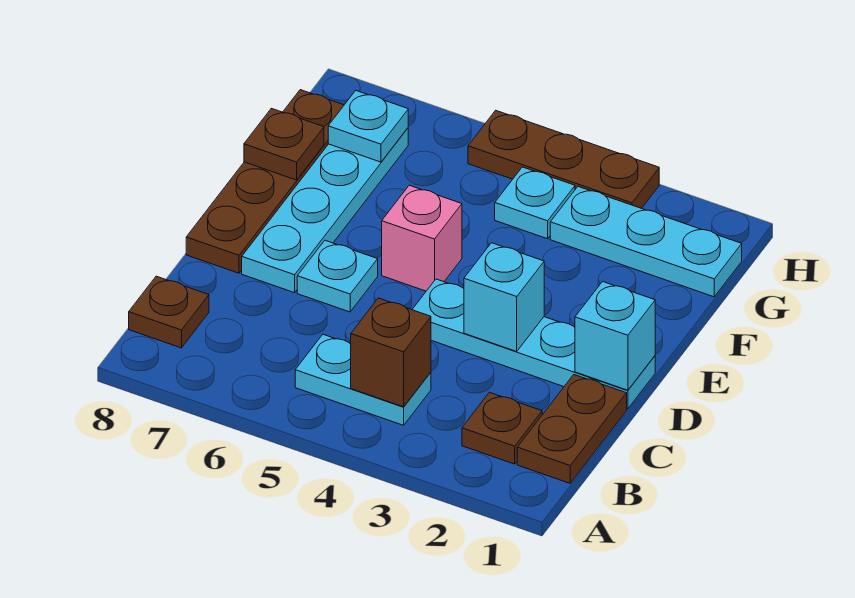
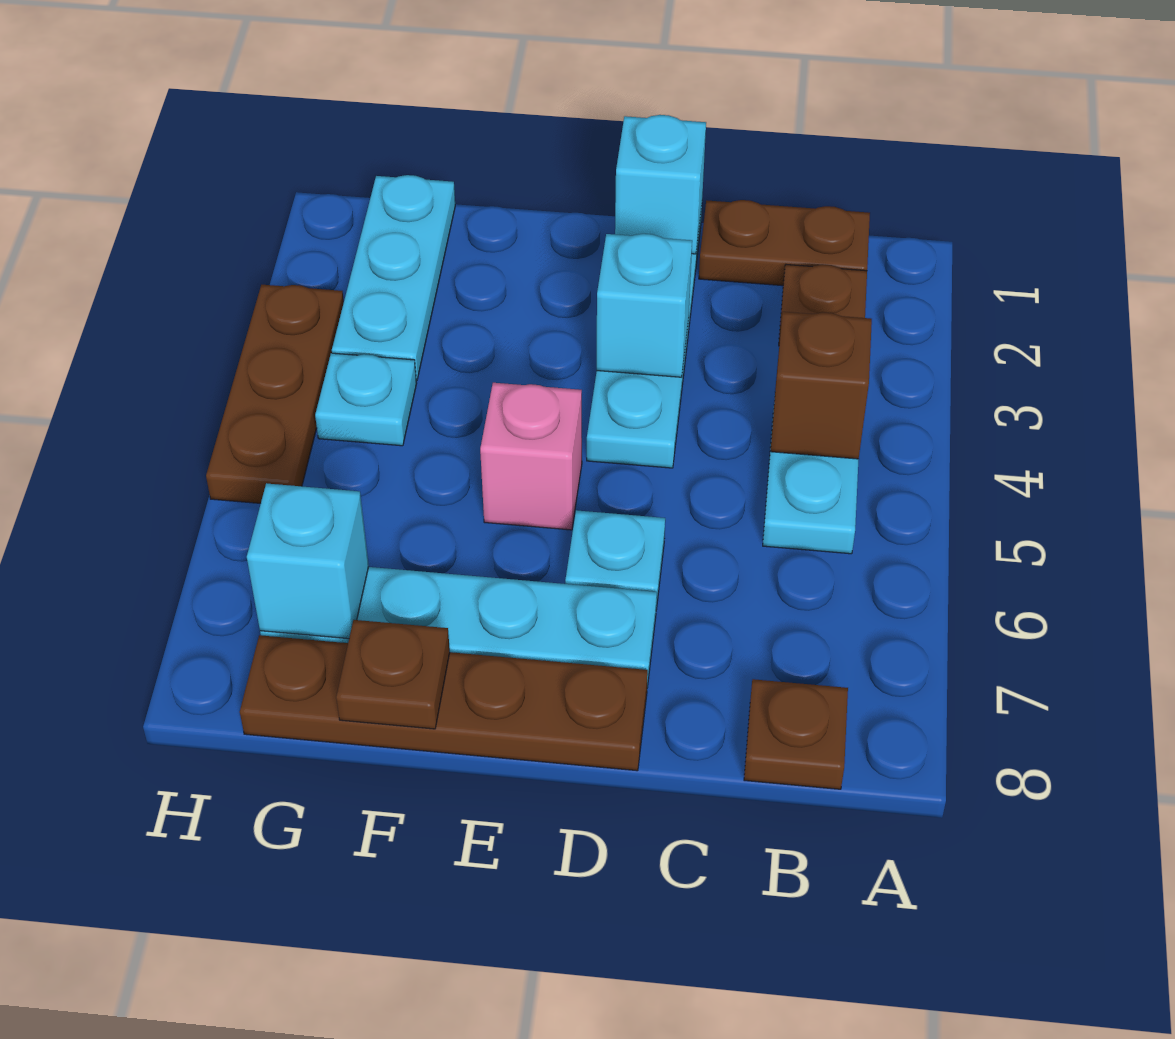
cyan plate G7 level 2 -> cyan brick G7 level 2

